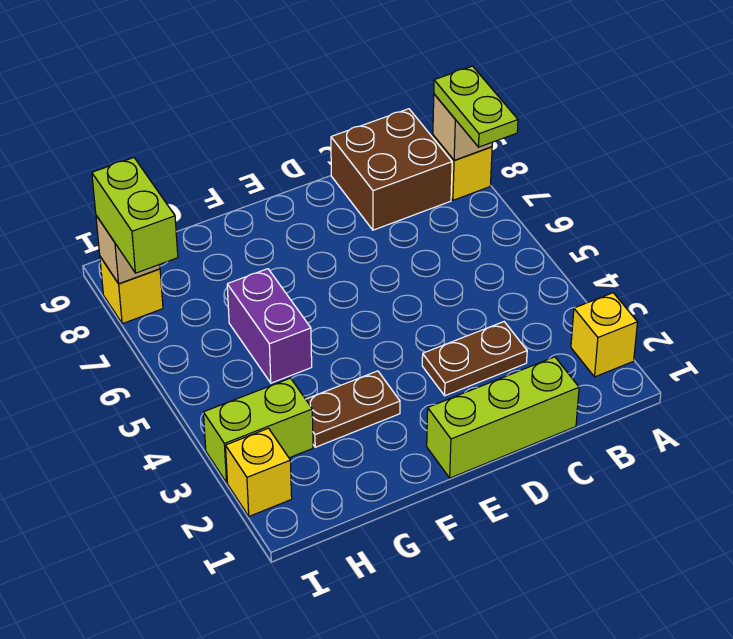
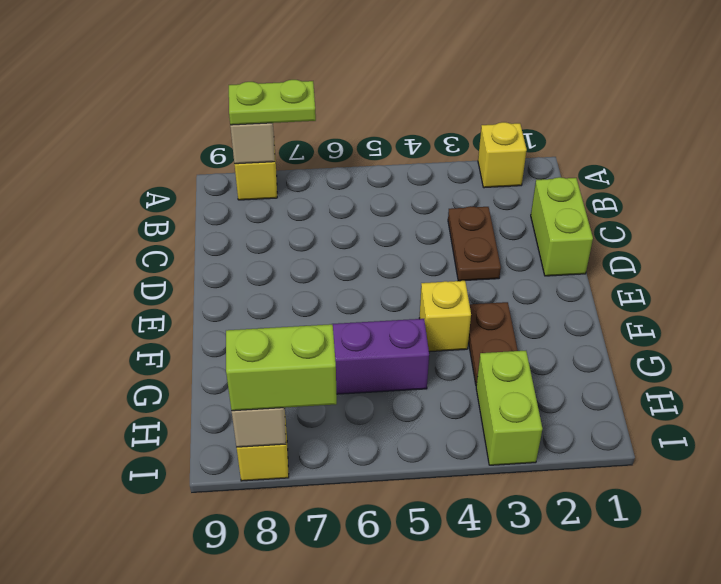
brown brick B8:C9 level 1 -> none
lime brick C1:E1 level 1 -> lime brick C1:D1 level 1
yellow brick I2 level 1 -> yellow brick F4 level 1

